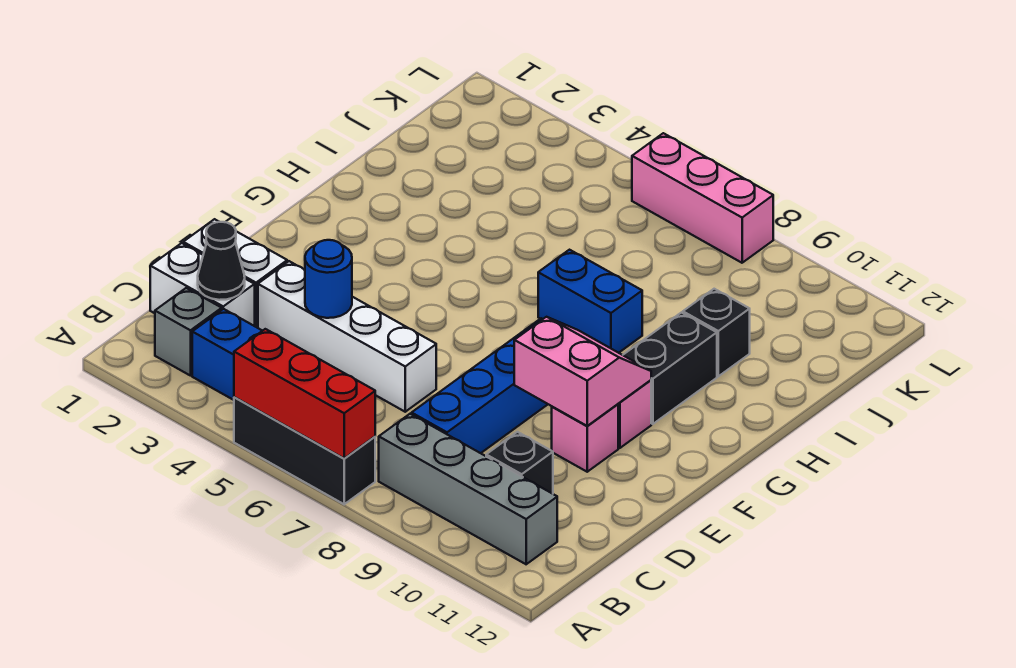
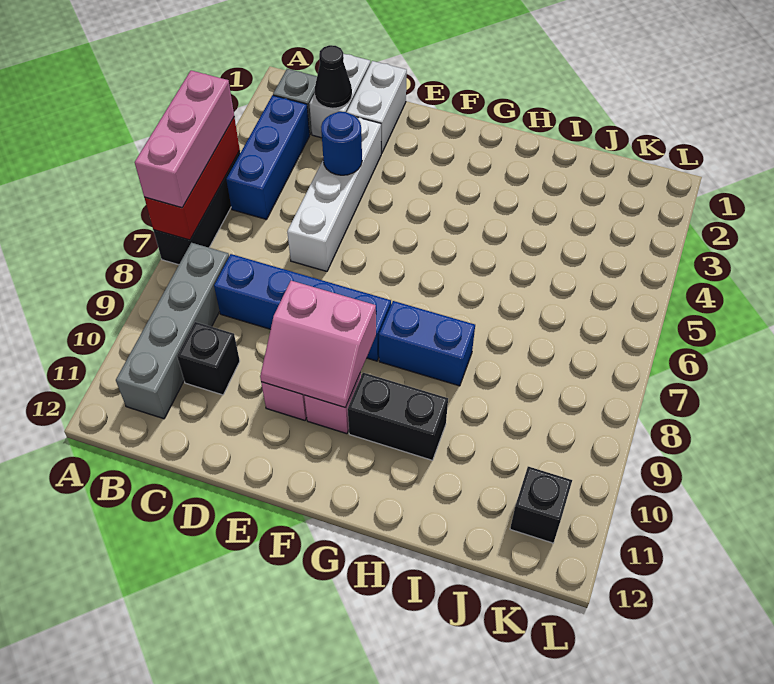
pink slope E9:F10 level 2 top E -> pink slope E9:F10 level 2 top 9
blue brick H7:H8 level 1 -> blue brick G8:H8 level 1
black brick I10 level 1 -> black brick K11 level 1
pink brick L6:L8 level 1 -> pink brick A5:A7 level 3

